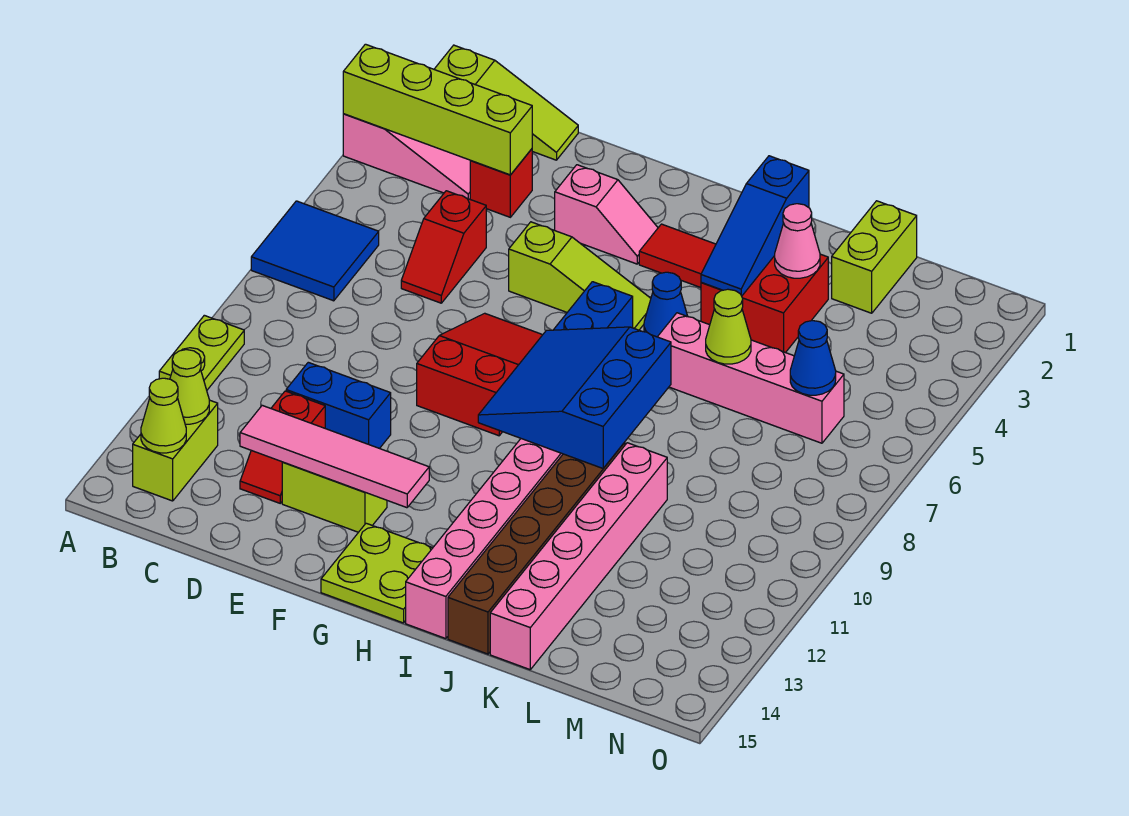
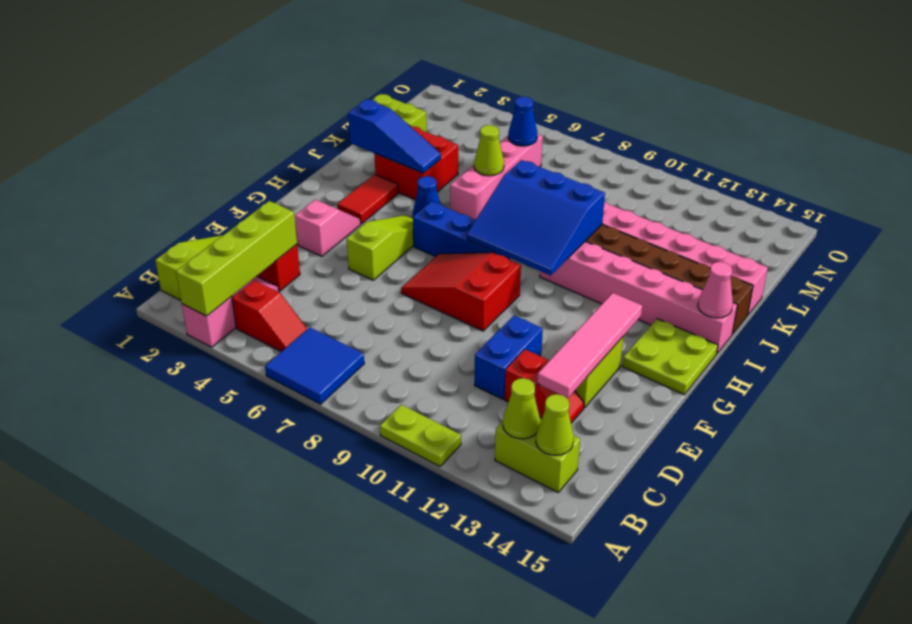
red slope D5:D6 level 1 top 5 -> red slope B4:B5 level 1 top 4
pink cone K3 level 2 -> pink cone I15 level 2

